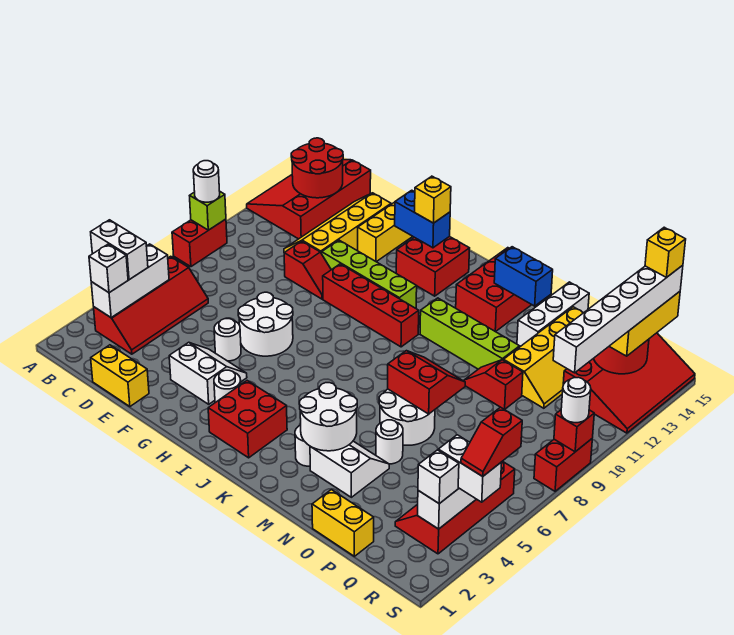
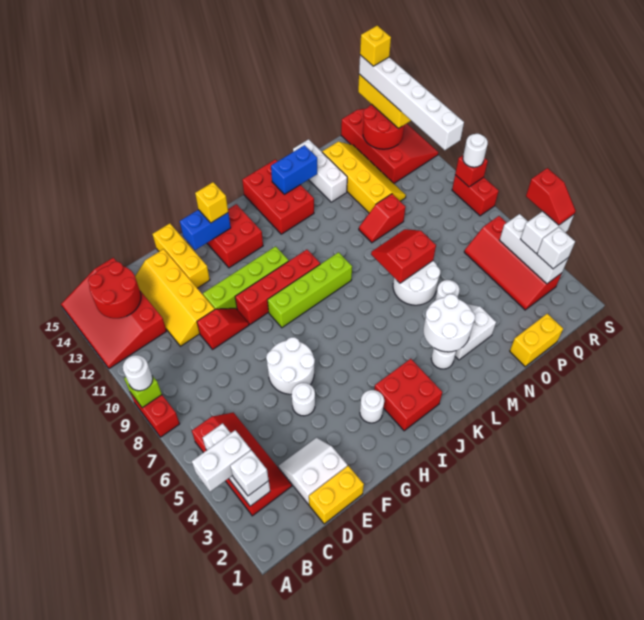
white slope F3:G4 level 1 top 3 -> white slope D2:E3 level 1 top 2
lime brick K11:N11 level 1 -> lime brick H9:K9 level 1

